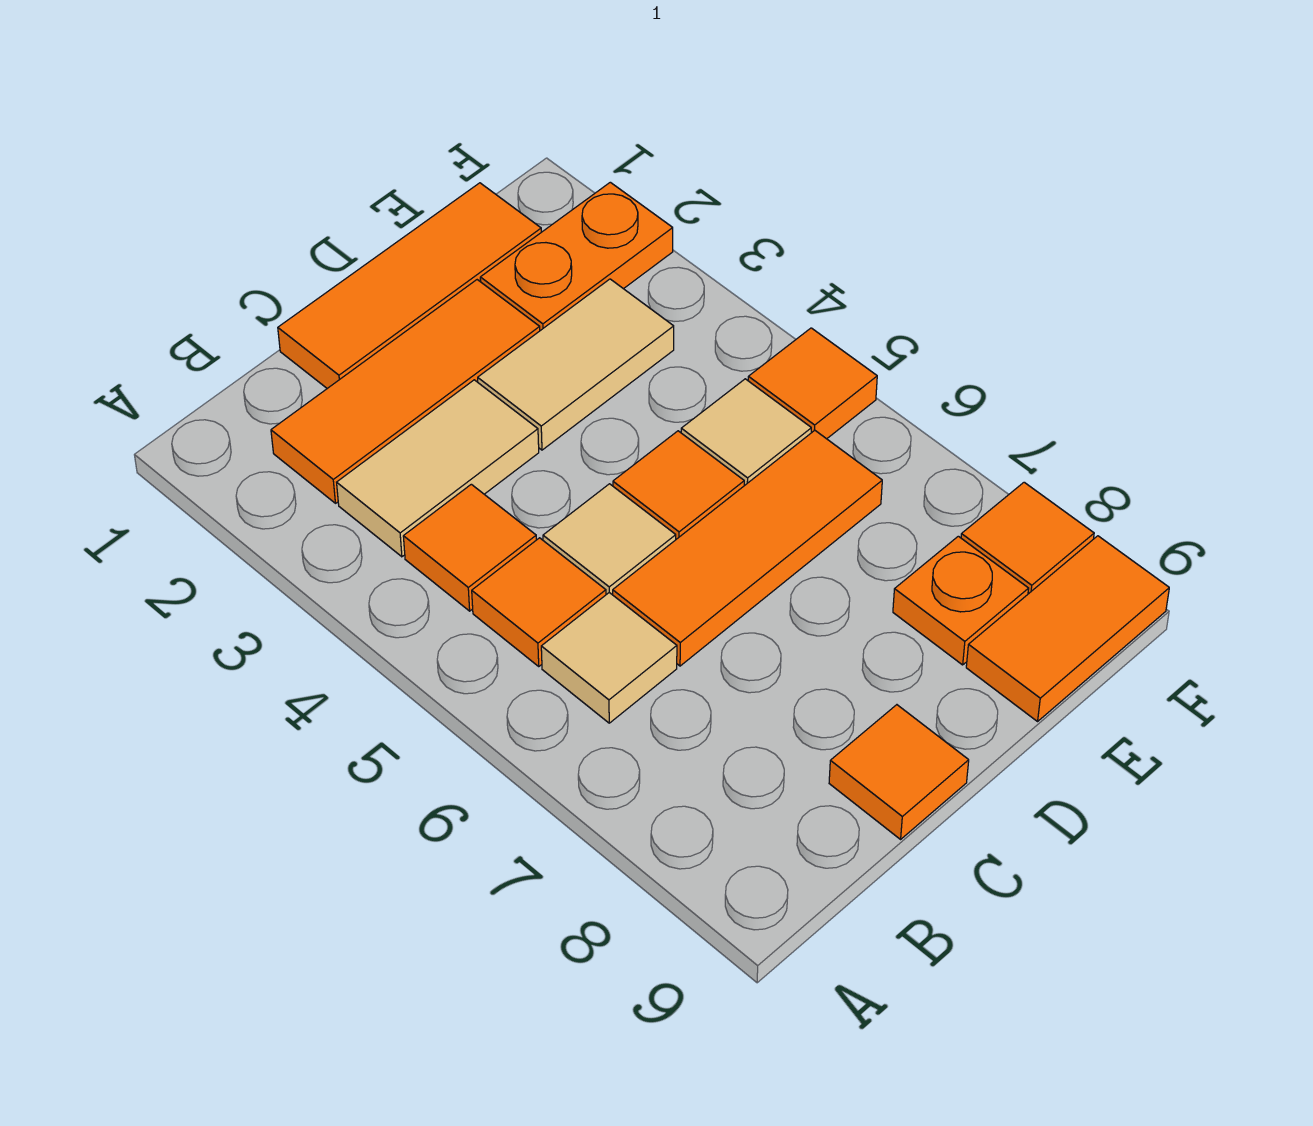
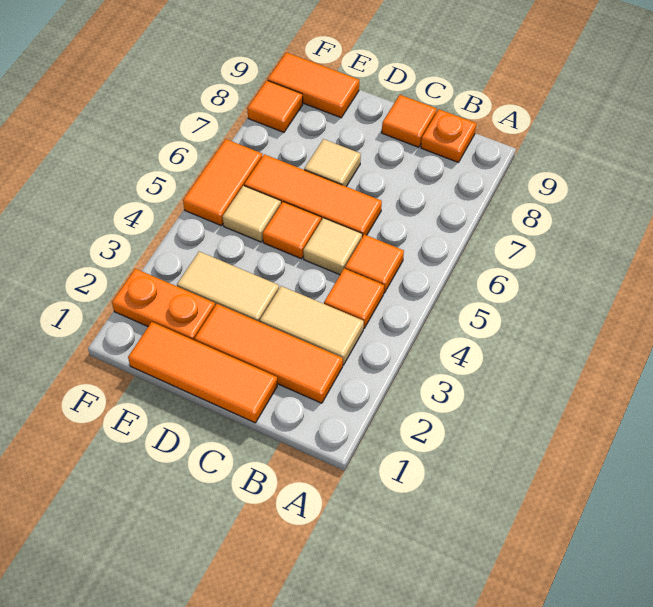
tan tile B6 level 1 -> tan tile D7 level 1
orange plate E8 level 1 -> orange plate B9 level 1
orange tile F5 level 1 -> orange tile F5:F6 level 1

